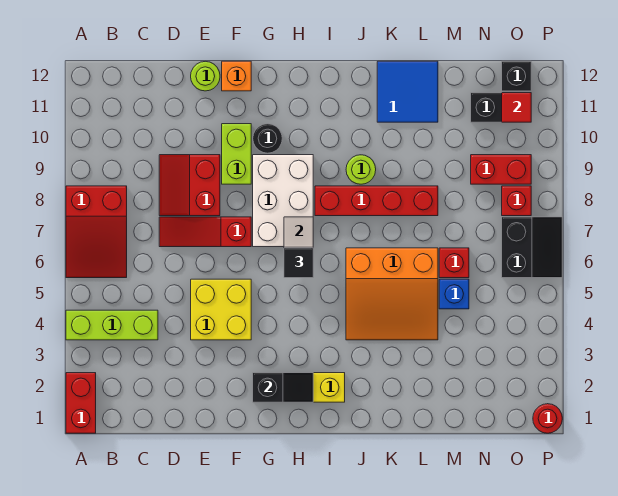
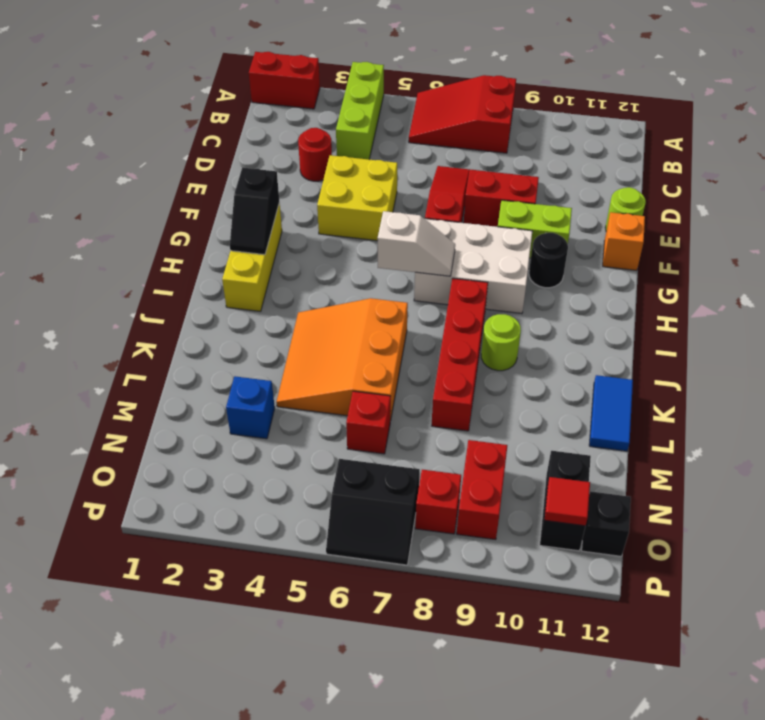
black tile H6 level 3 -> none
blue tile K11:L12 level 1 -> blue tile K12:L12 level 1
blue brick M5 level 1 -> blue brick M3 level 1
red round brick P1 level 1 -> red round brick D3 level 1

